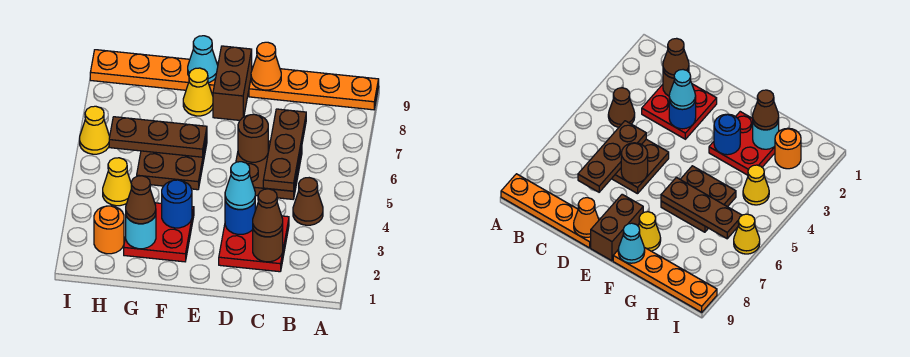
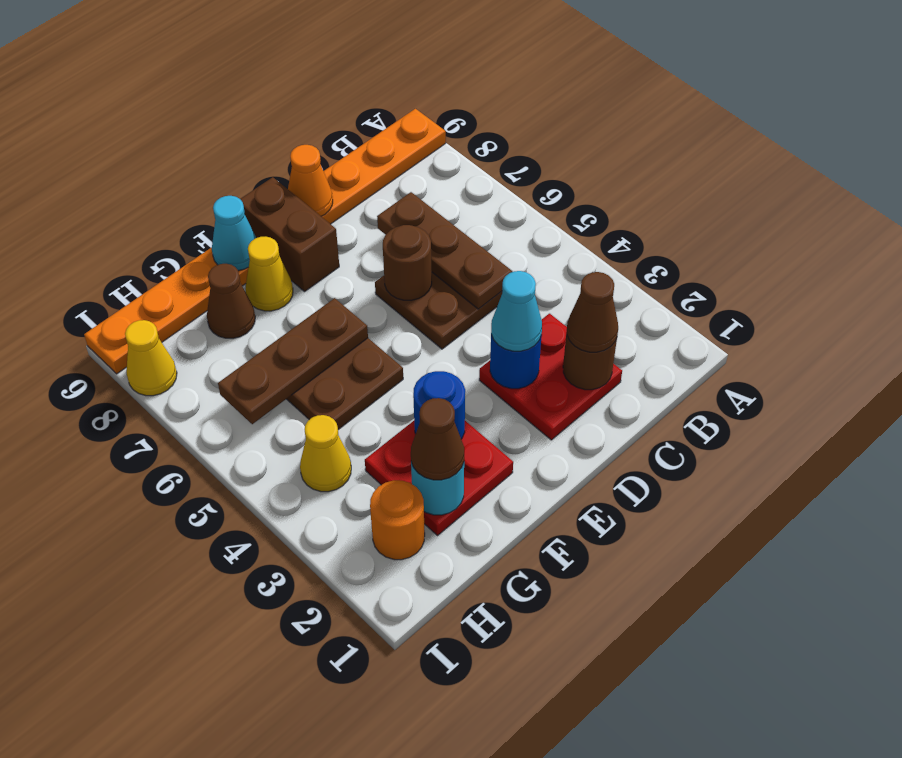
brown cone B4 level 1 -> brown cone G8 level 1
yellow cone I6 level 1 -> yellow cone I8 level 1

